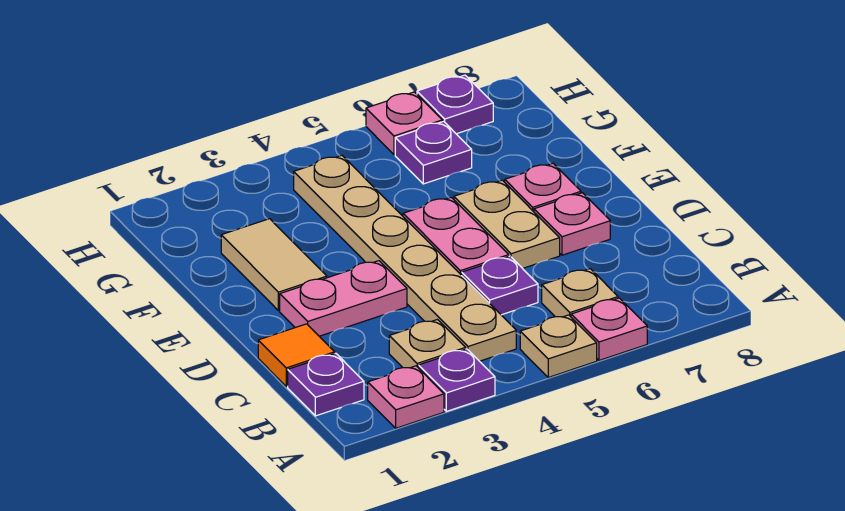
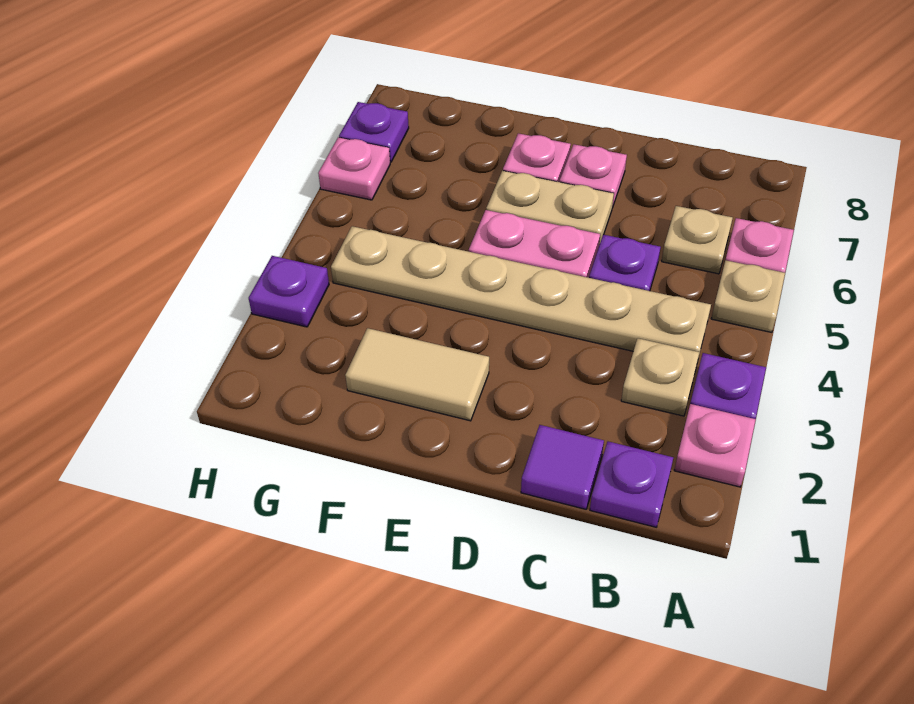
orange tile C1 level 1 -> purple tile C1 level 1
pink plate D2:D3 level 1 -> none
purple plate G6 level 1 -> purple plate H3 level 1

